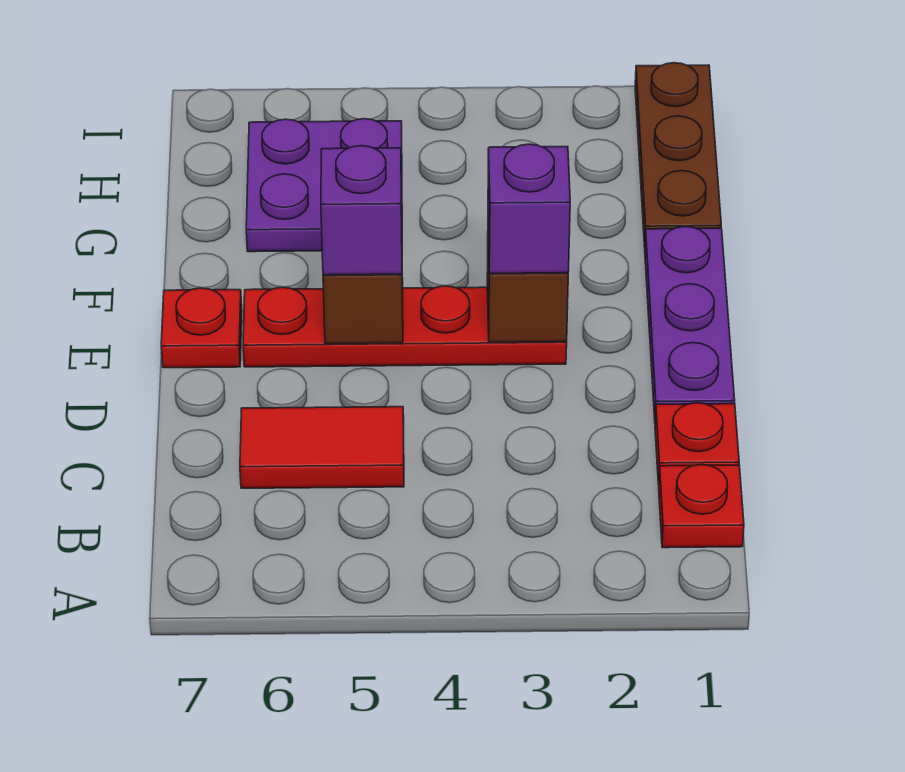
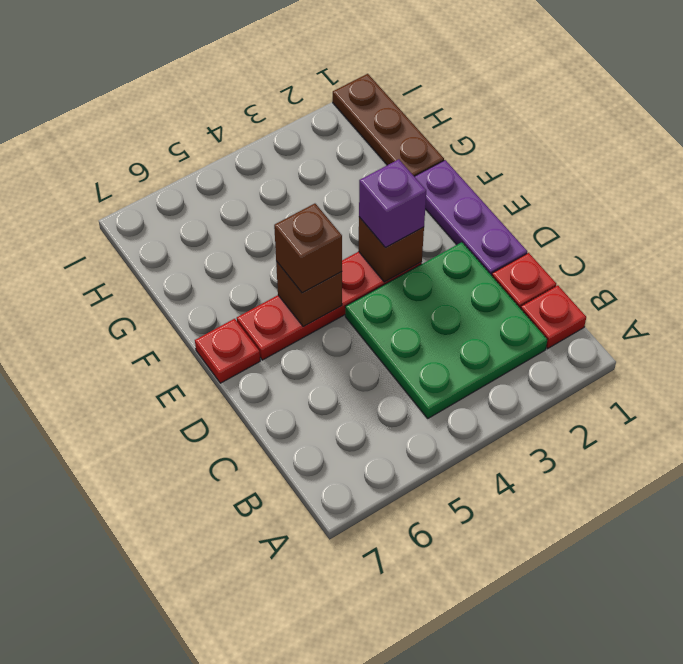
none -> green plate B2:D4 level 1
red tile C5:C6 level 1 -> none
purple brick E5 level 3 -> brown brick E5 level 3
purple plate G5:H6 level 1 -> none

